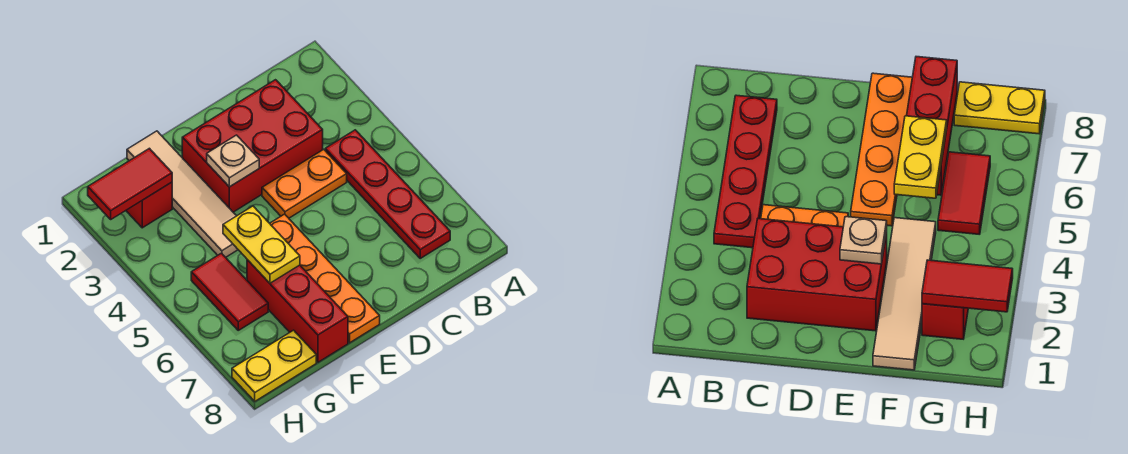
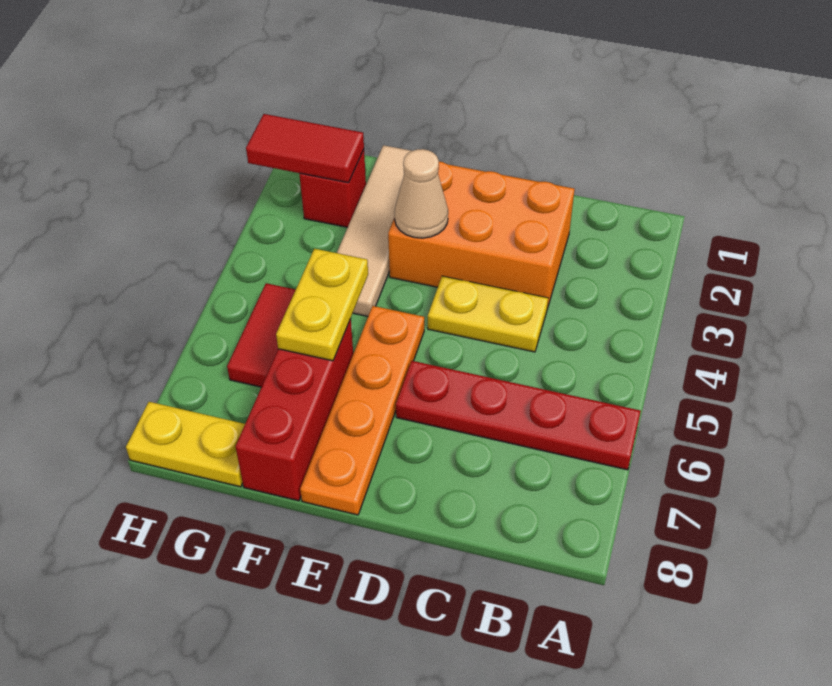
red plate B4:B7 level 1 -> red plate A6:D6 level 1
red brick C2:E3 level 1 -> orange brick C2:E3 level 1
orange plate C4:D4 level 1 -> yellow plate C4:D4 level 1
tan plate E3 level 2 -> tan cone E3 level 2

